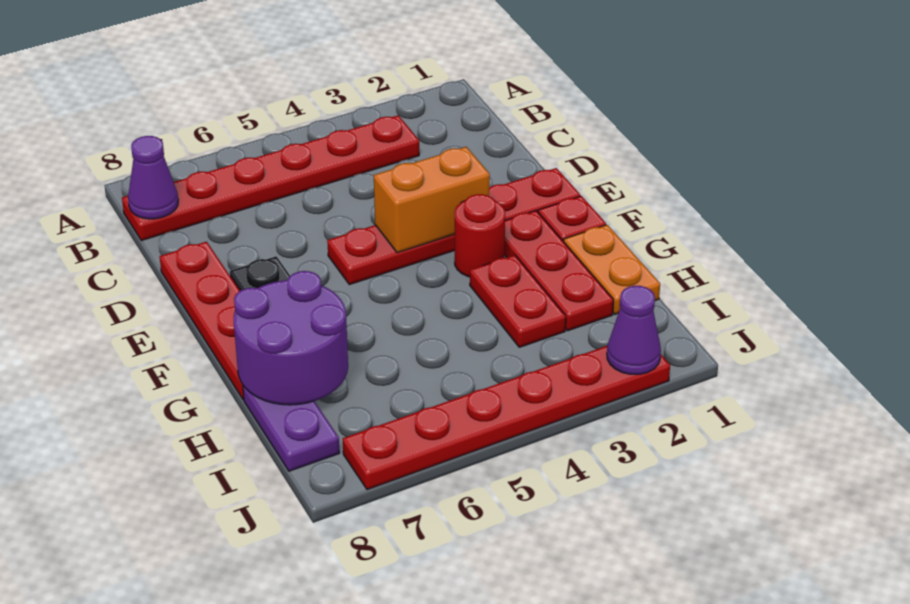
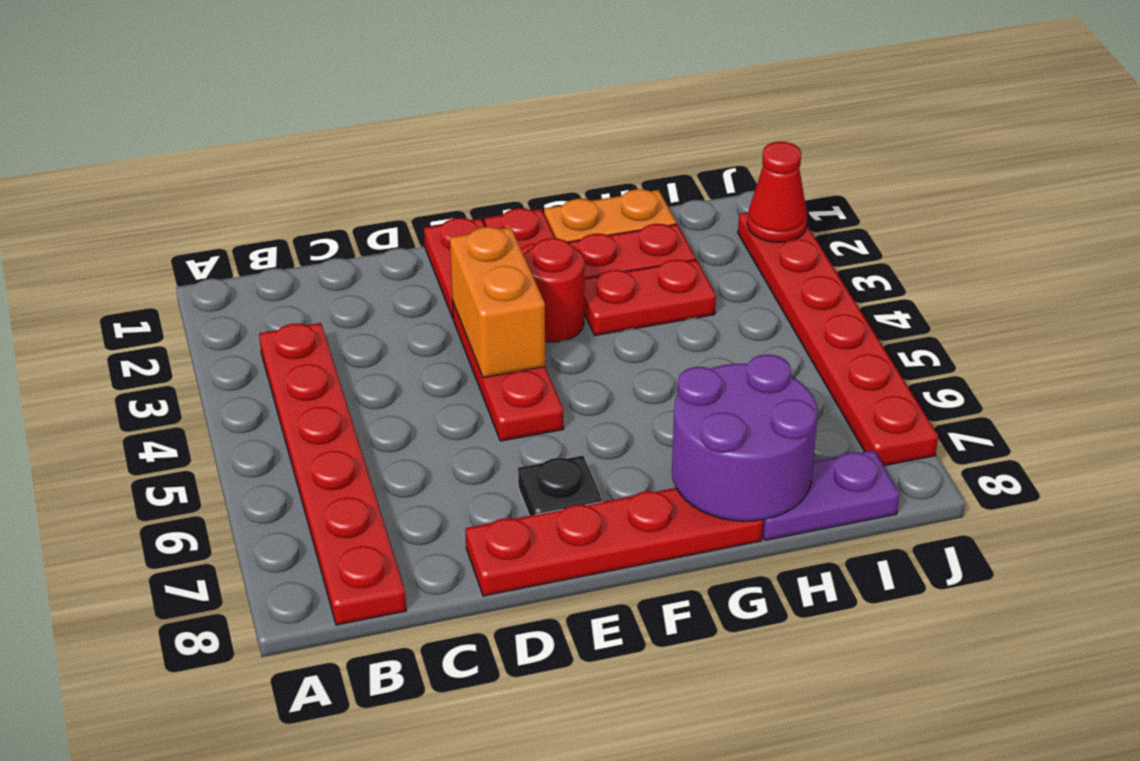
purple cone B8 level 2 -> none
purple cone J2 level 2 -> red cone J2 level 2

